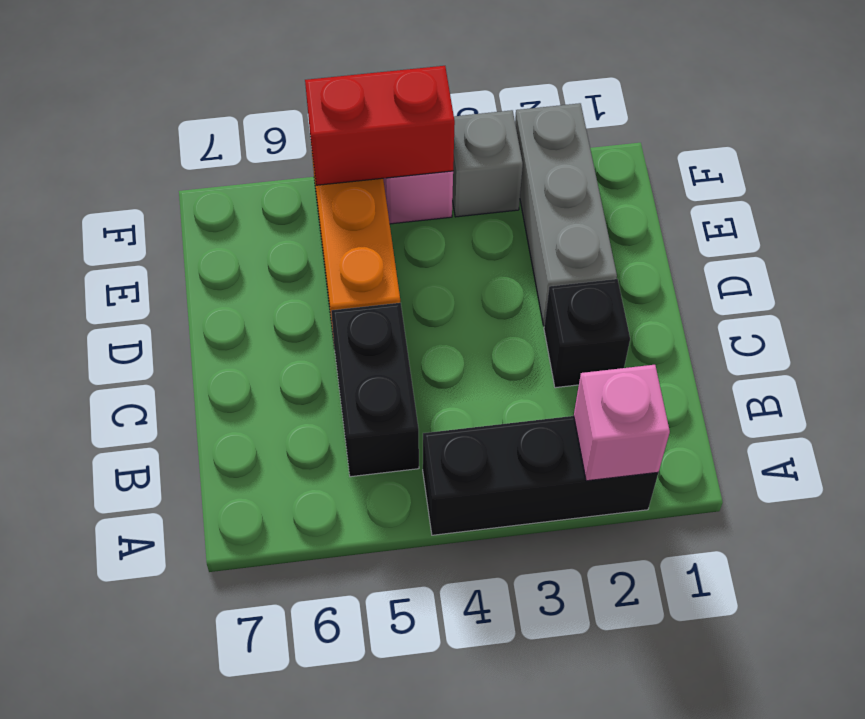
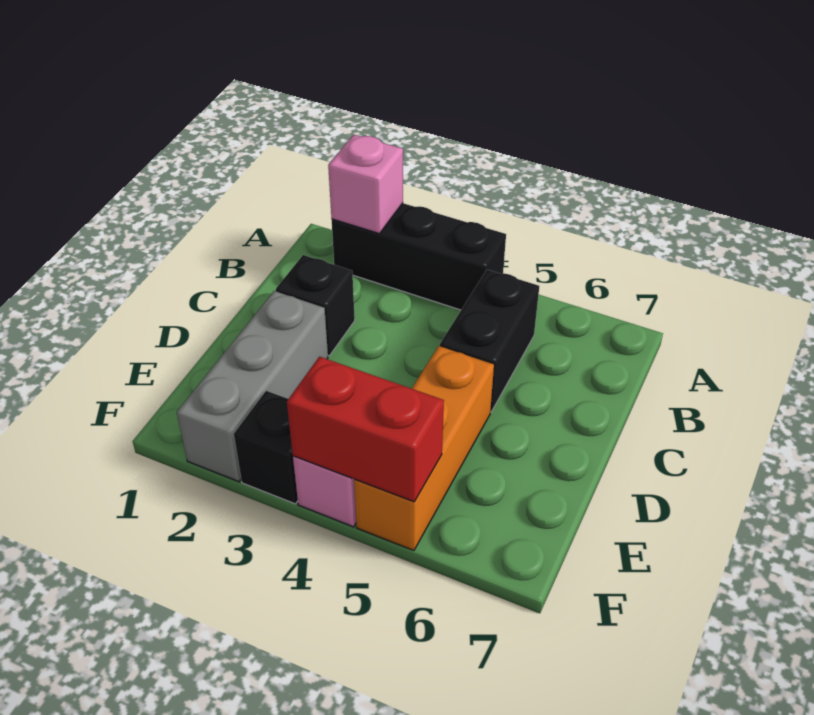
grey brick F3 level 1 -> black brick F3 level 1

